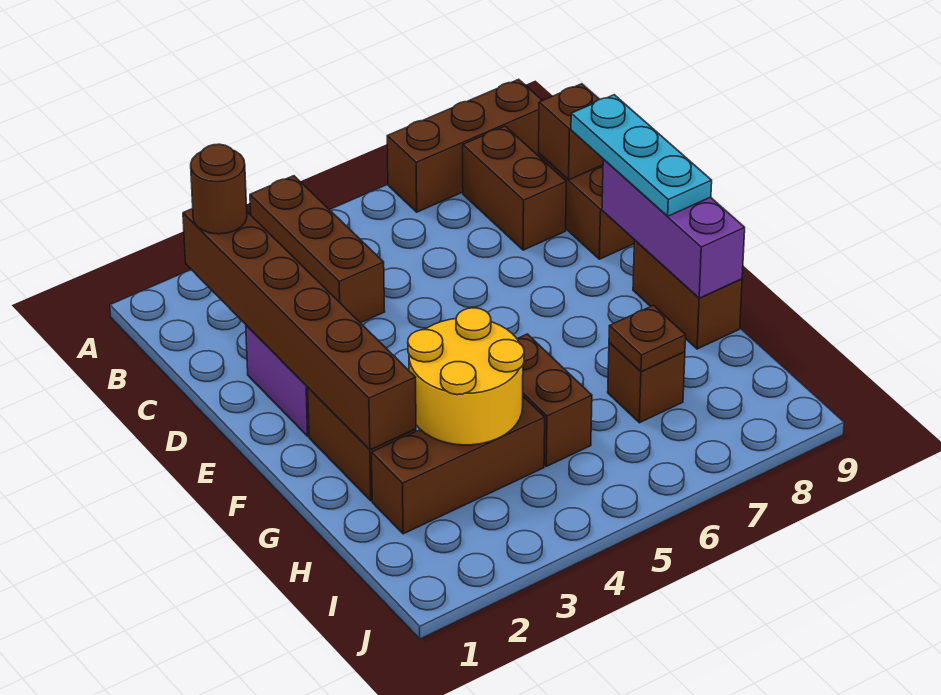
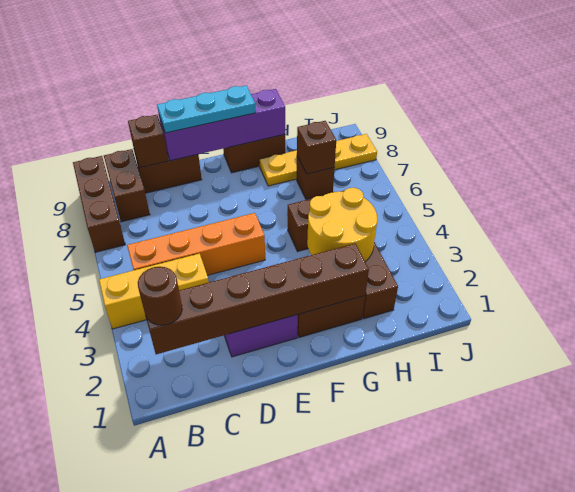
brown brick A4:C4 level 1 -> yellow brick A4:C4 level 1
none -> orange brick B5:E5 level 1
brown brick B8:C8 level 1 -> brown brick B8:B9 level 1
purple brick E9:G9 level 2 -> purple brick D9:G9 level 2
none -> yellow plate G8:J8 level 1
brown plate H7 level 2 -> brown brick H7 level 2

